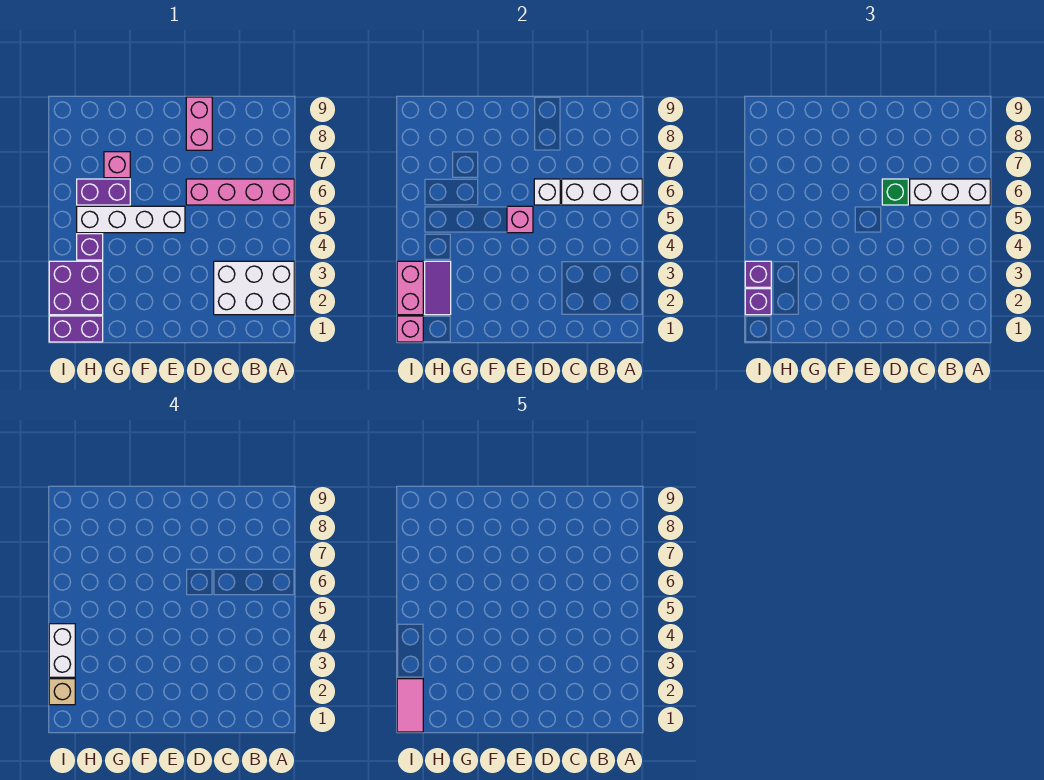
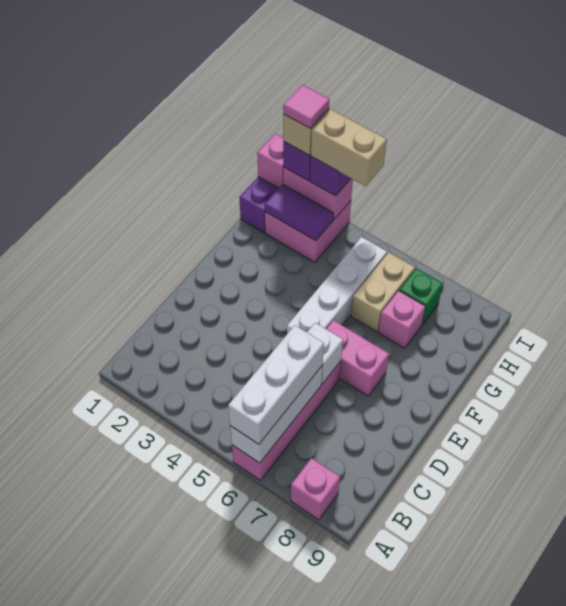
white brick A2:C3 level 1 -> none
green brick D6 level 3 -> green brick H7 level 1
pink brick D8:D9 level 1 -> pink brick E6:E7 level 1
pink brick E5 level 2 -> pink brick A8 level 1
purple brick G6:H6 level 1 -> tan brick G6:H6 level 1
purple brick H2:I3 level 1 -> pink brick H2:I3 level 1
purple brick H4 level 1 -> none
pink tile I1:I2 level 5 -> pink tile I2 level 5
white brick I3:I4 level 4 -> tan brick I3:I4 level 4

